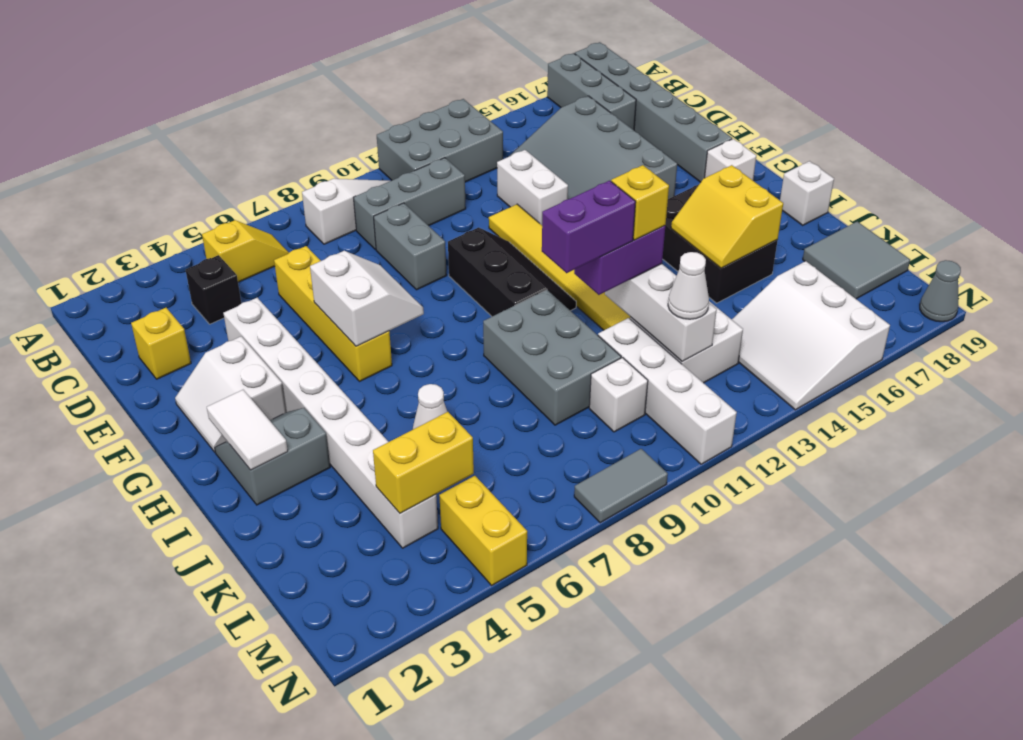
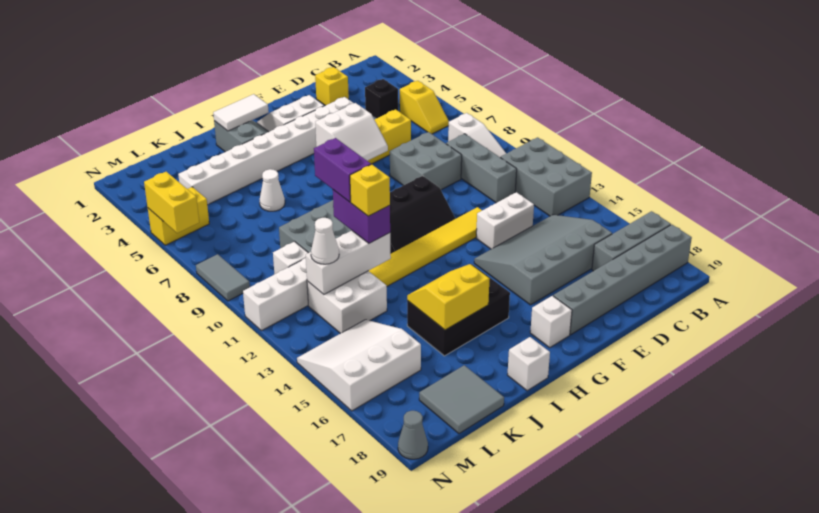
grey brick D9:E9 level 1 -> grey brick D8:E9 level 1
yellow brick L4:L5 level 2 -> yellow brick N5:N6 level 2

